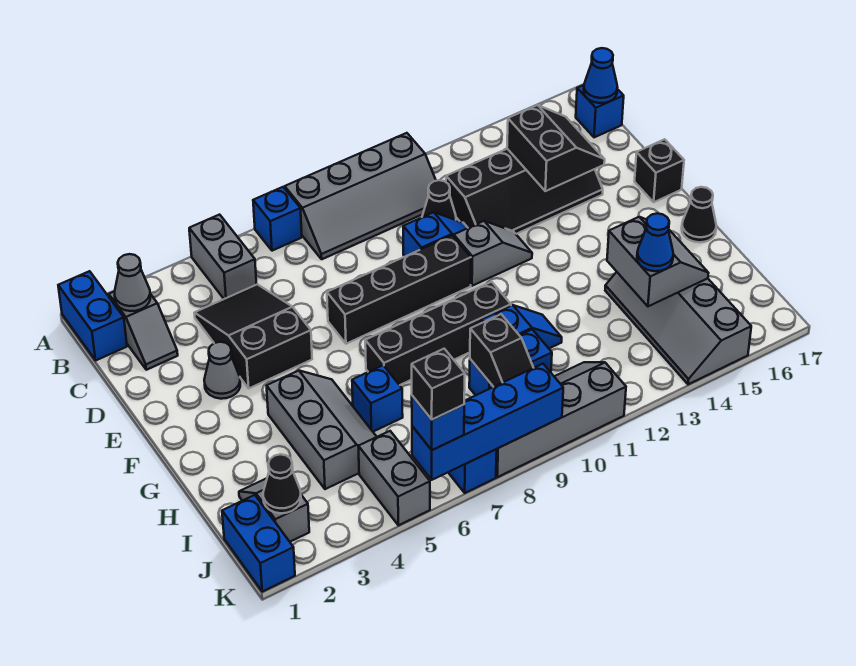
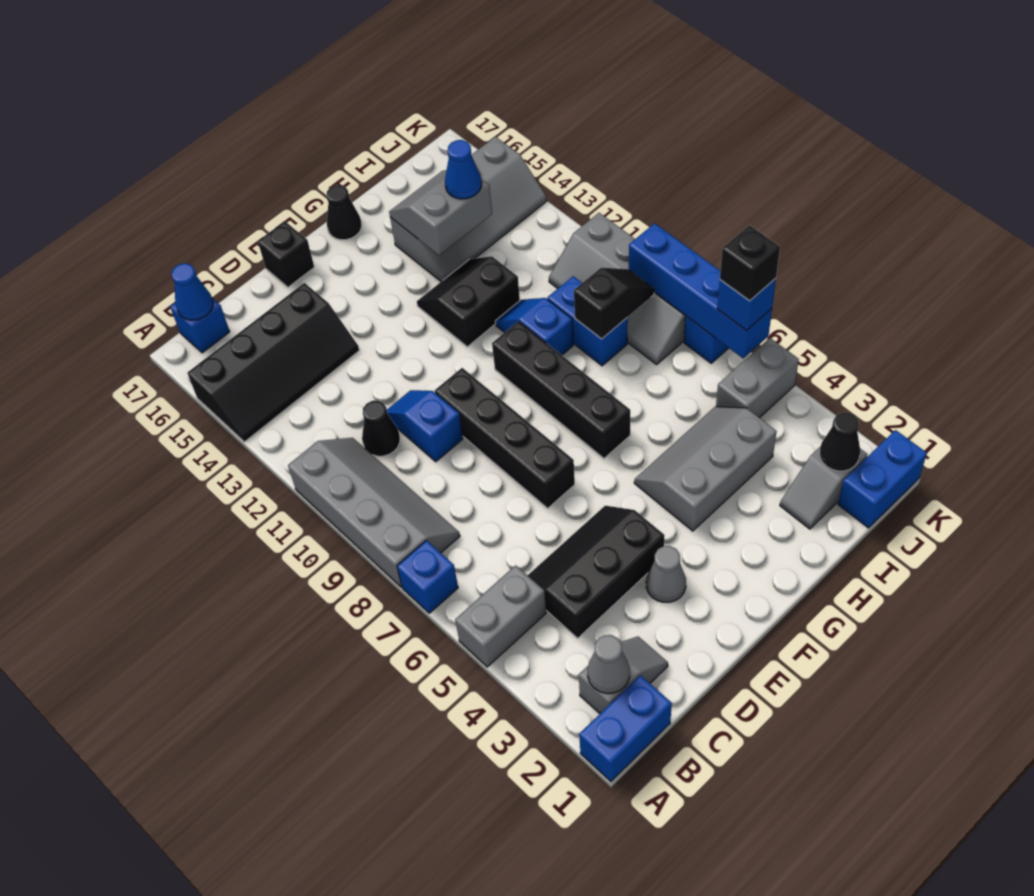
black slope C4:E5 level 1 top E -> black slope C4:E5 level 1 top 4
black slope C12:D15 level 1 top C -> black slope A14:D15 level 1 top 15
black slope C14:D15 level 2 top 14 -> black slope G12:H13 level 1 top 12
grey slope E11:E12 level 1 top 11 -> none
blue brick H6 level 1 -> none

